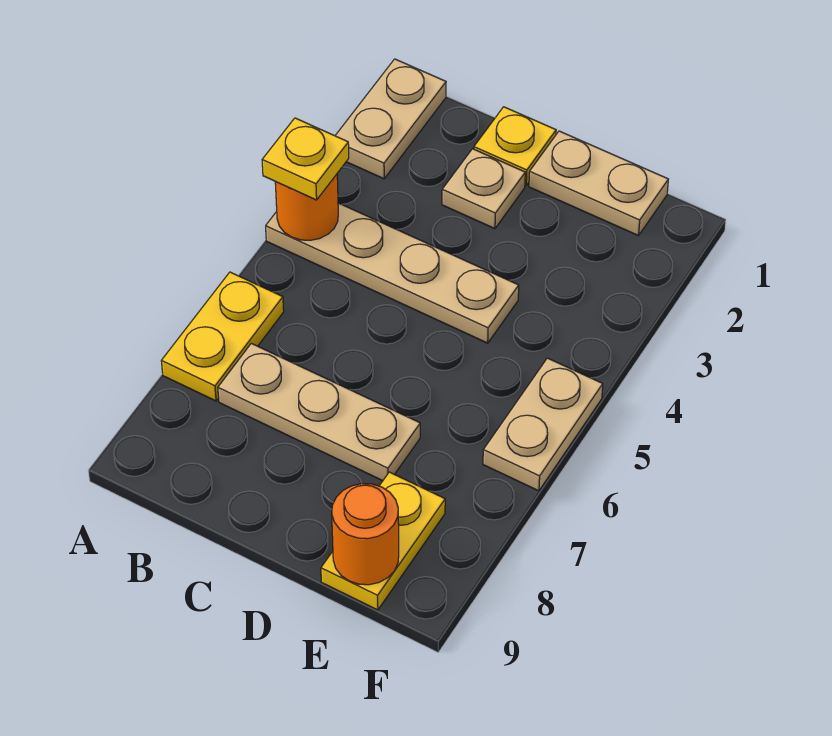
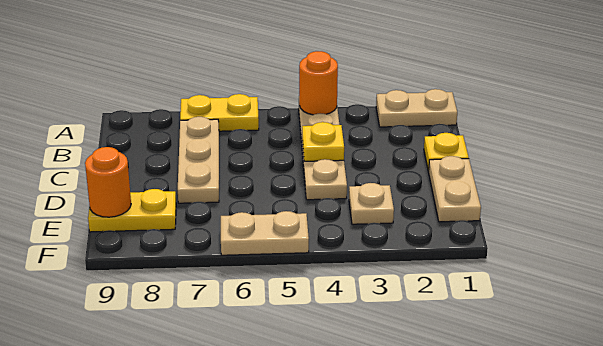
yellow plate A4 level 3 -> yellow plate C4 level 2
tan plate C2 level 1 -> tan plate E3 level 1

